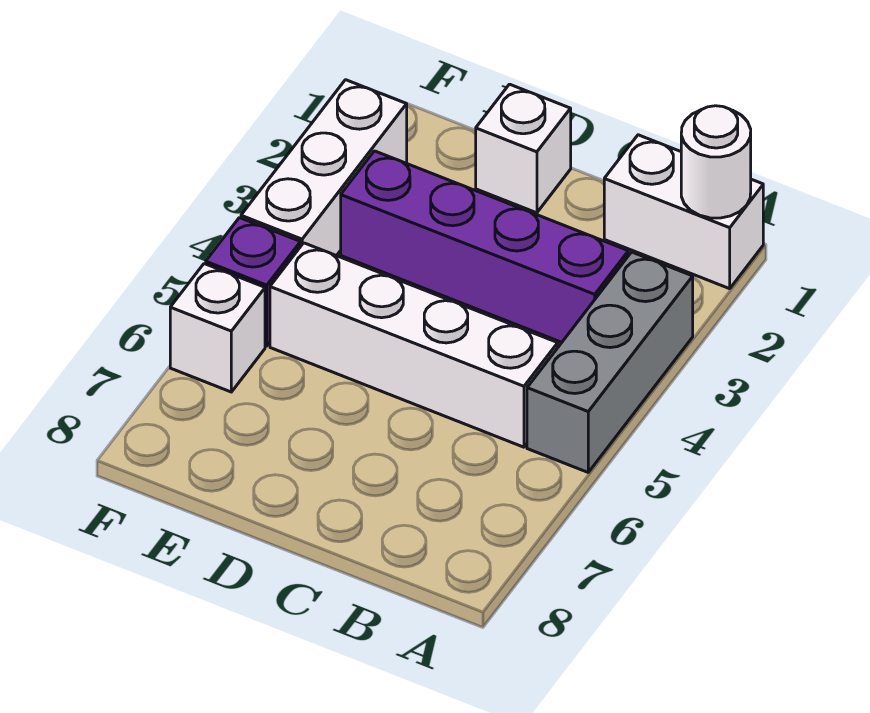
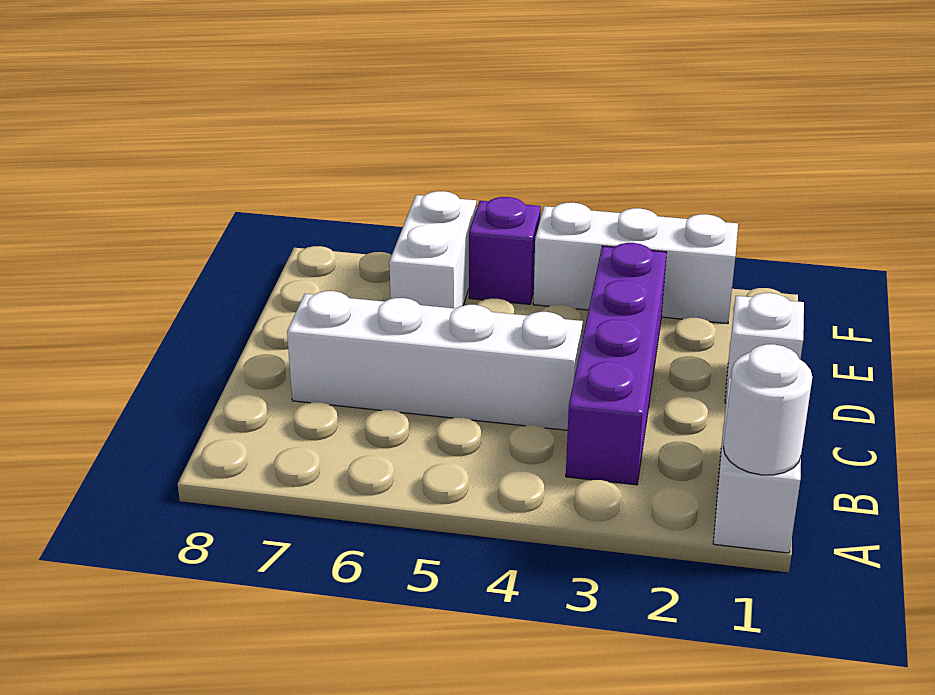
grey brick A3:A5 level 1 -> none
white brick B5:E5 level 1 -> white brick C4:C7 level 1
white brick F6 level 1 -> white brick E6:F6 level 1

